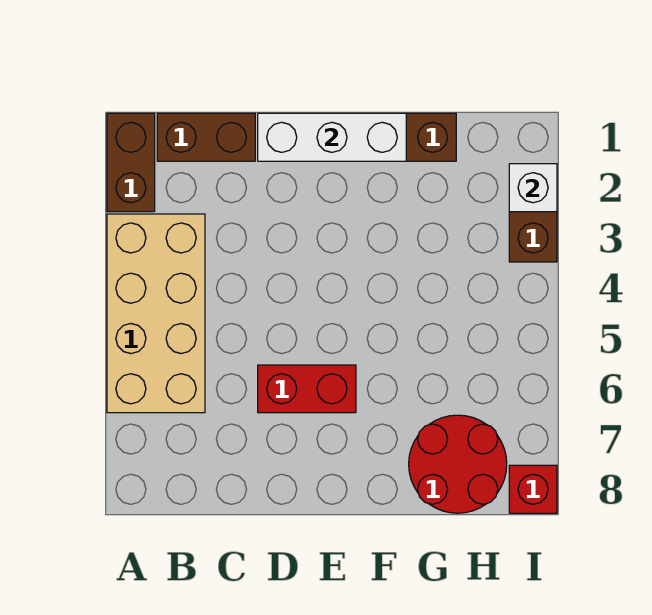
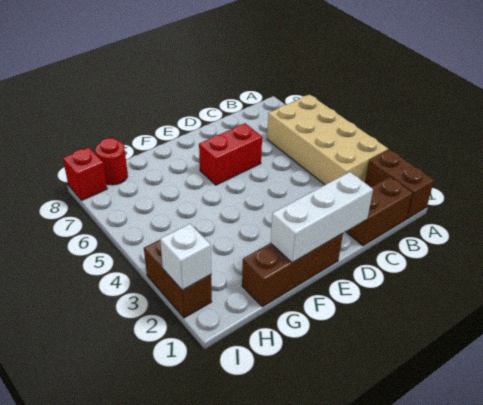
red round brick G7:H8 level 1 -> red round brick H8 level 1

